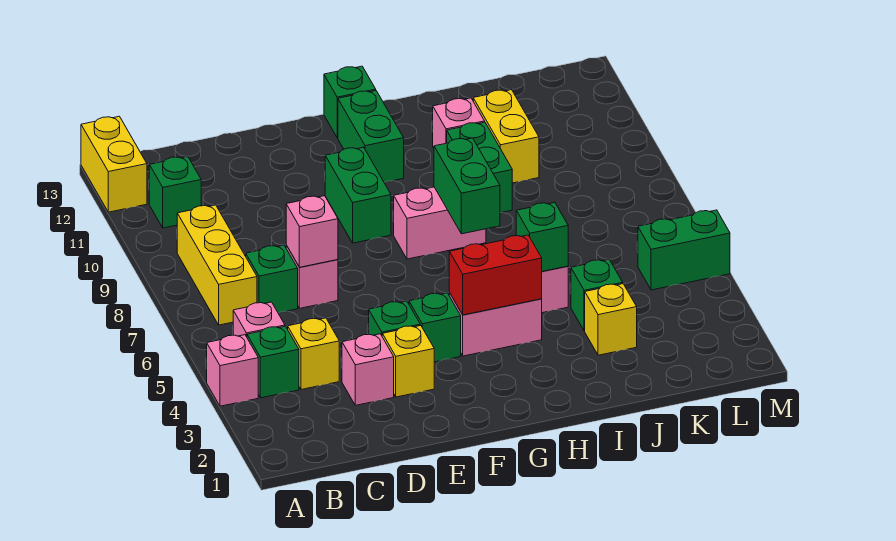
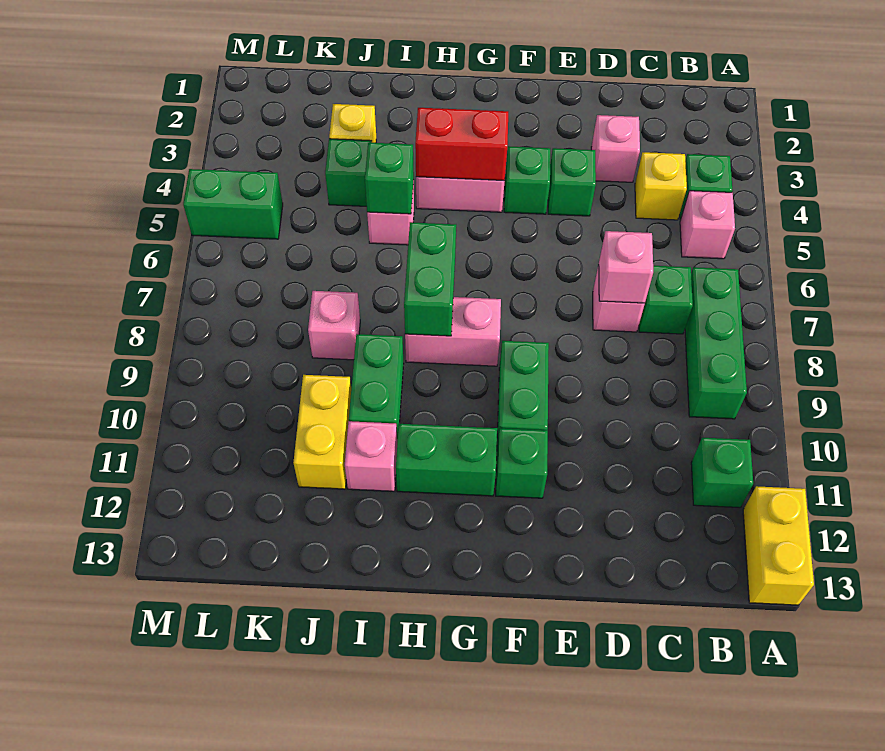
pink brick A4 level 1 -> pink brick J8 level 1
yellow brick B7:B9 level 1 -> green brick B7:B9 level 1
yellow brick E3 level 1 -> none
green brick G11:G12 level 1 -> green brick G11:H11 level 1
green brick G13 level 1 -> green brick F11 level 1

